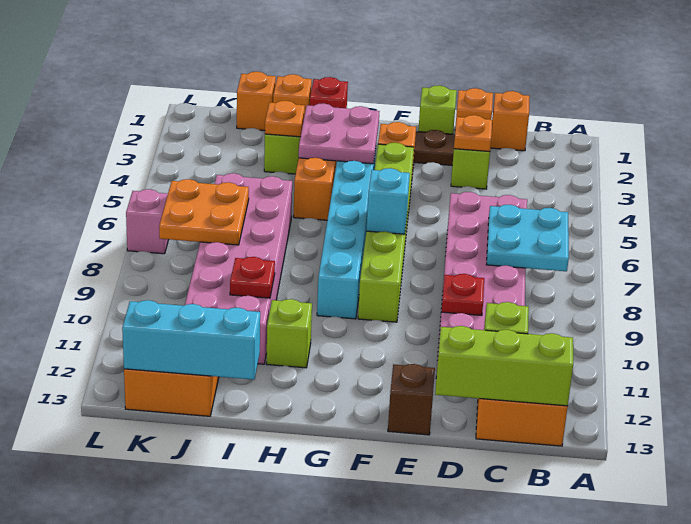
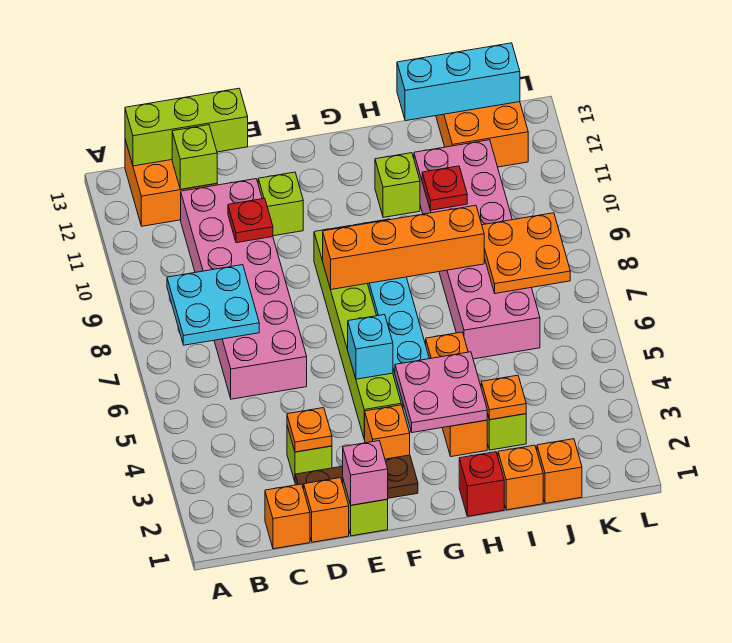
none -> lime brick E11 level 1
brown brick E13 level 1 -> none
cyan brick F7 level 2 -> cyan brick F5 level 2
none -> orange brick F8:I8 level 2
pink brick L7 level 1 -> pink brick E1 level 2

